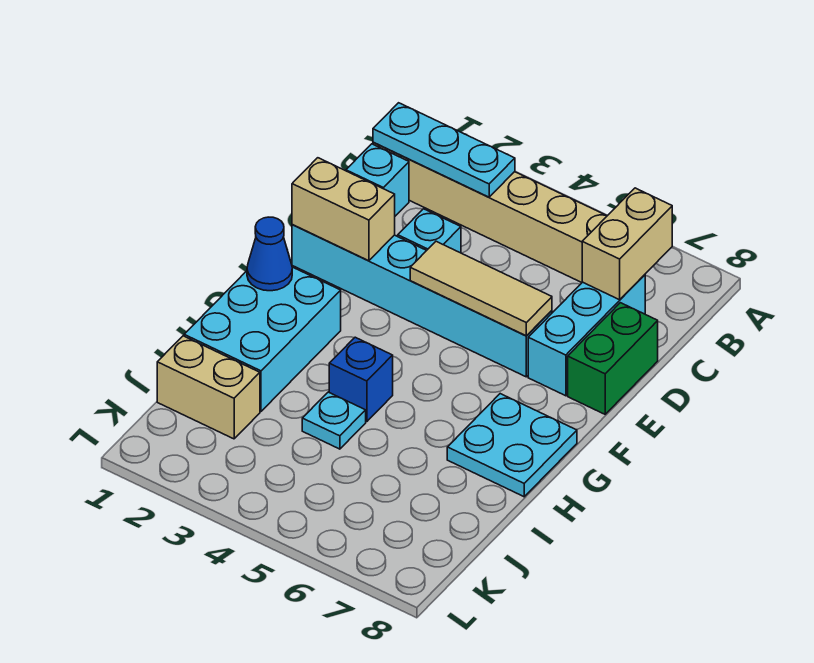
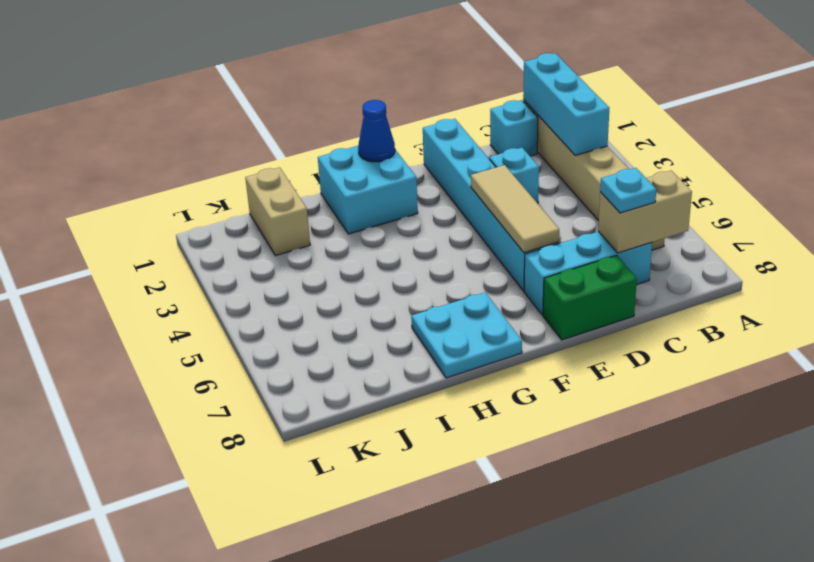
cyan plate B1:B3 level 2 -> cyan brick B1:B3 level 2
tan brick E1:E2 level 2 -> none
cyan brick G1:I2 level 1 -> cyan brick G1:H2 level 1
blue brick H4 level 1 -> none
cyan plate I4 level 1 -> cyan plate C7 level 3

